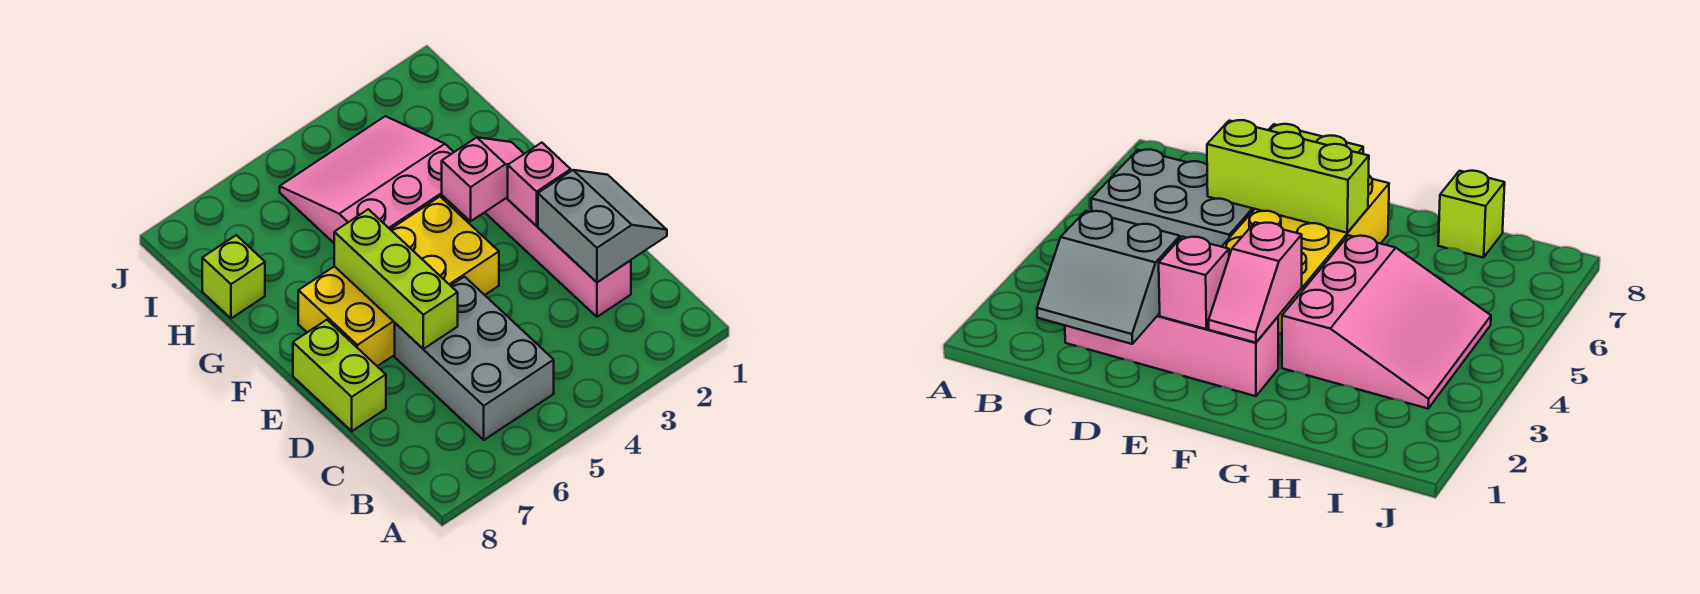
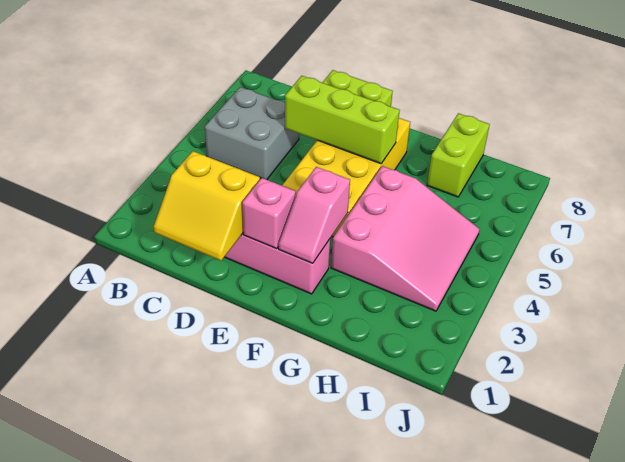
grey brick B5:D6 level 1 -> grey brick B5:C6 level 1
grey slope C1:D2 level 2 top 2 -> yellow slope C1:D2 level 2 top 2
lime brick H8 level 1 -> lime brick H7:H8 level 1

